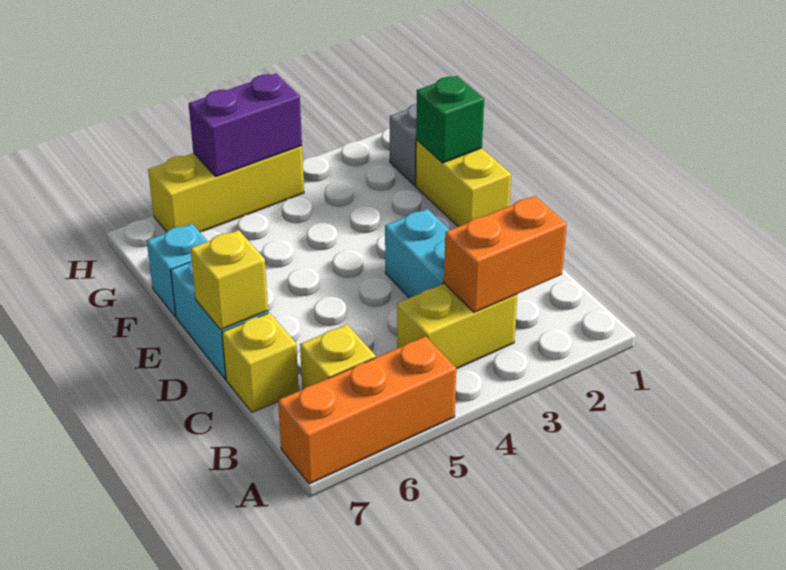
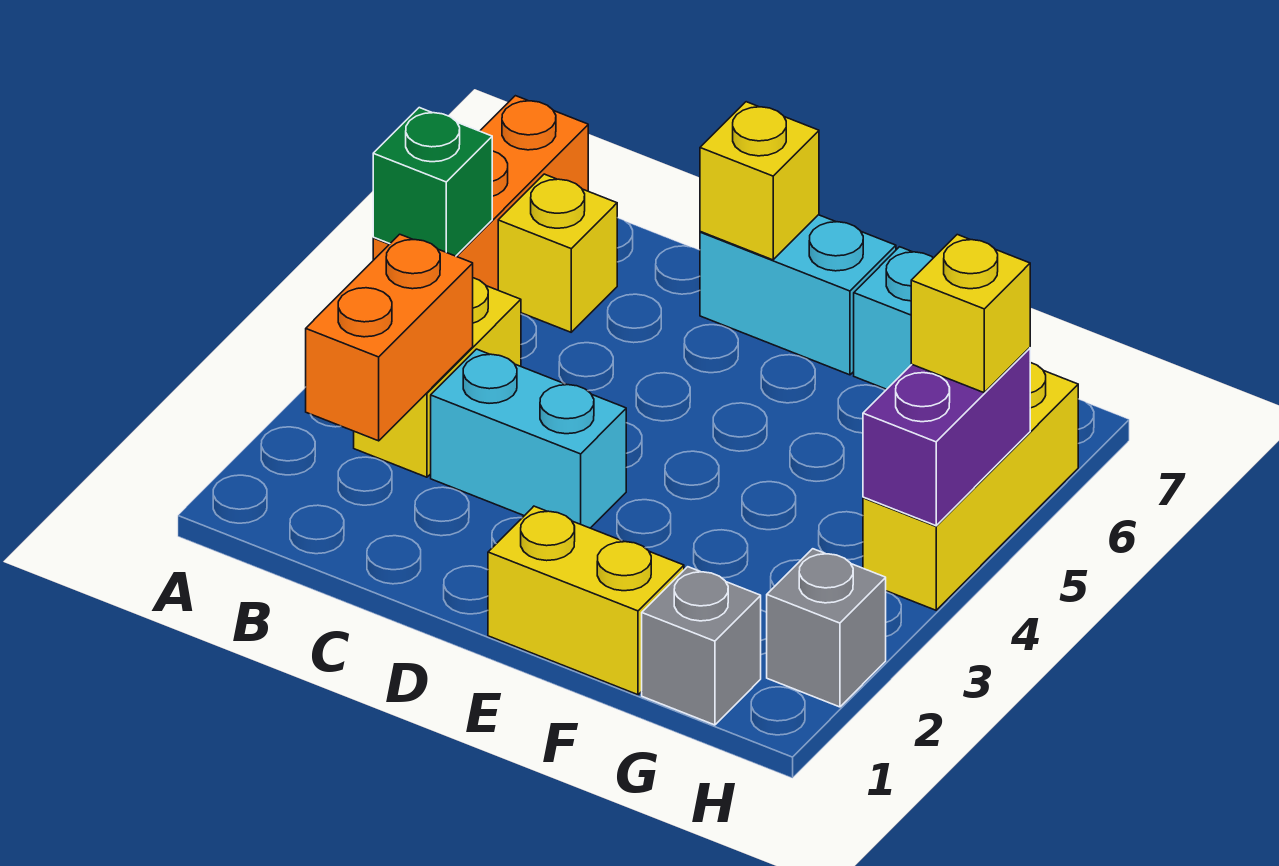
yellow brick C7 level 1 -> yellow brick H5 level 3
green brick F1 level 2 -> green brick A5 level 2
none -> grey brick H2 level 1

